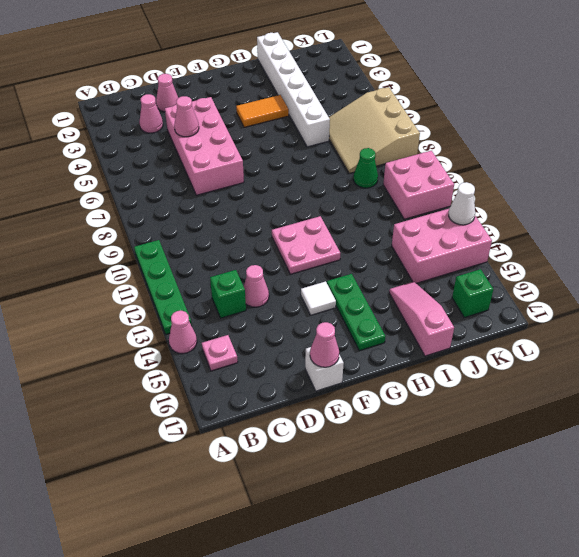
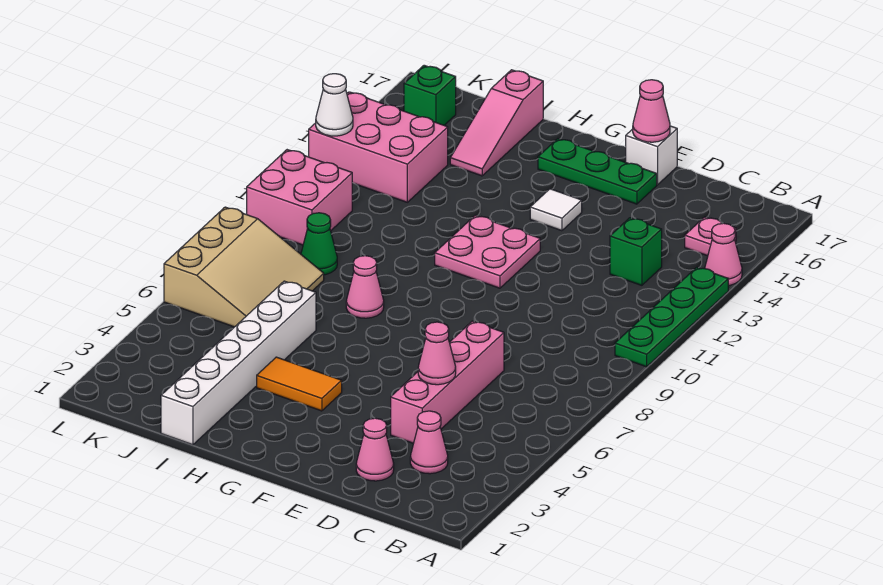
pink brick D4:E7 level 1 -> pink brick D4:D7 level 1
pink cone D13 level 1 -> pink cone H8 level 1
green plate G14:G16 level 1 -> green plate E16:G16 level 1

